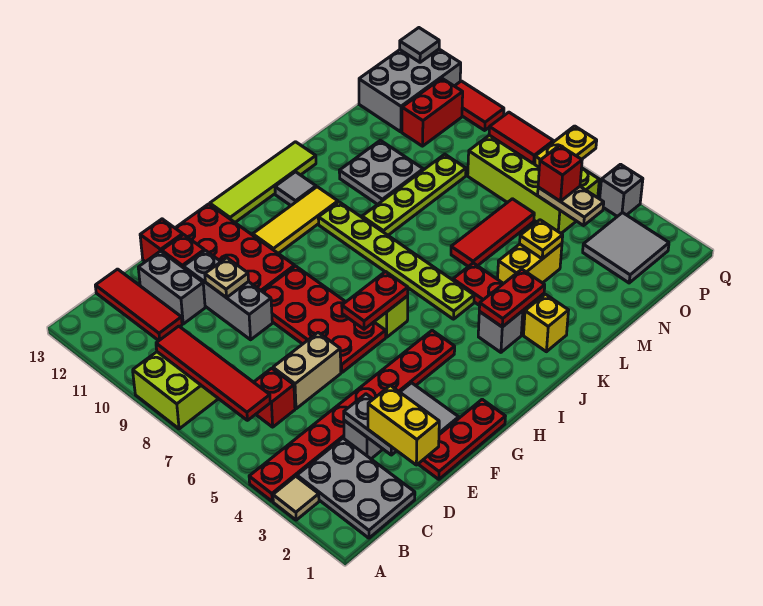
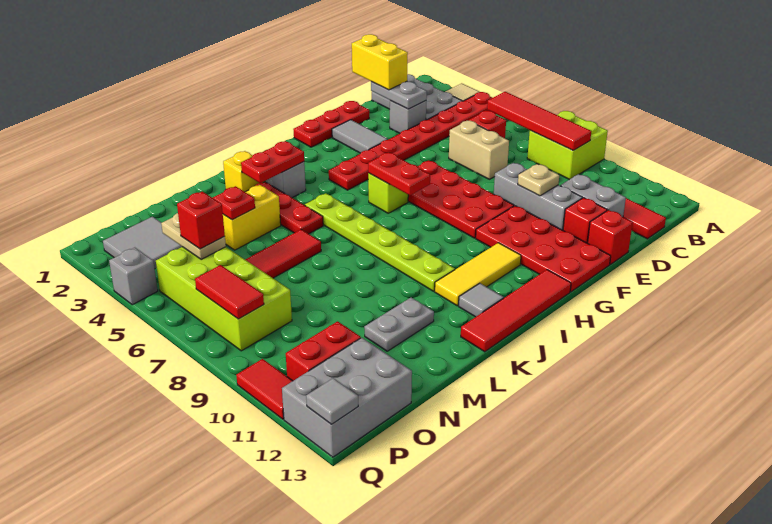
tan brick D6:E6 level 1 -> tan brick D6:D7 level 1
red plate G6:H6 level 2 -> red plate H6:H7 level 2
lime tile H13:K13 level 1 -> red tile H13:K13 level 1
lime plate K9:N9 level 1 -> none
grey plate L10:M11 level 1 -> grey plate L11:M11 level 1
yellow plate M4 level 2 -> red plate M4 level 2
yellow plate P6:Q6 level 2 -> none

